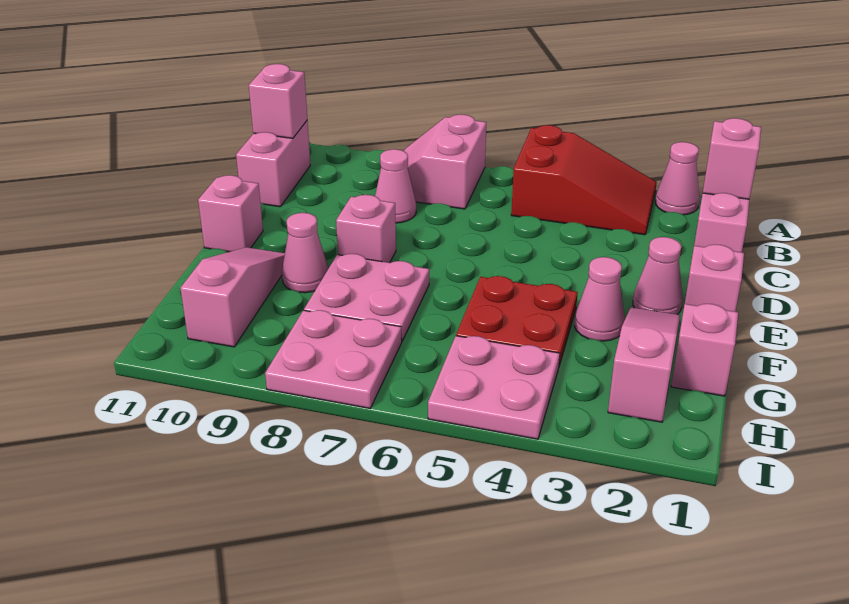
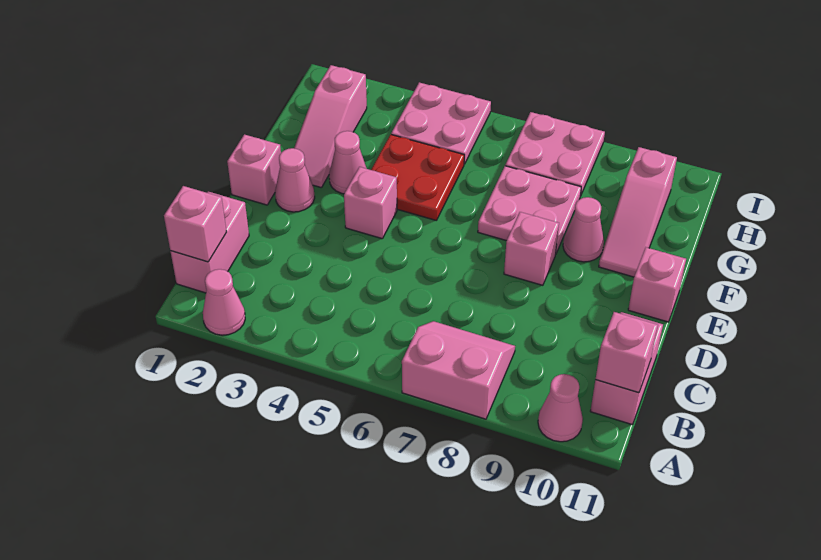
red slope A3:B5 level 1 top 5 -> none
pink slope A7:B8 level 1 top 7 -> pink slope A7:B8 level 1 top A
pink cone C8 level 1 -> pink cone A10 level 1
pink brick G1 level 1 -> pink brick E4 level 1

